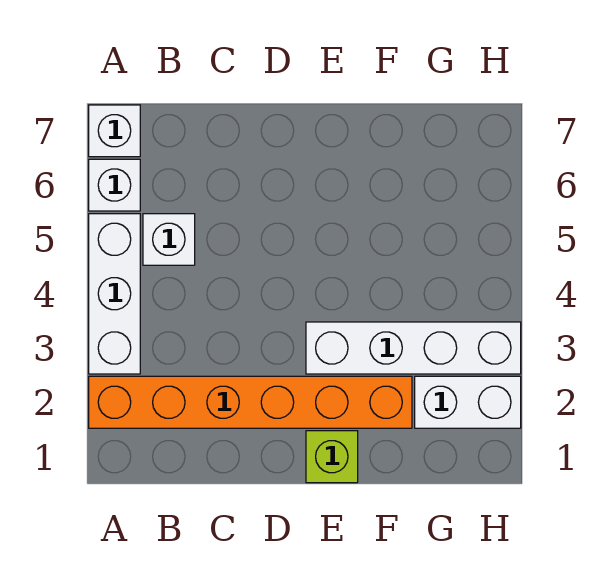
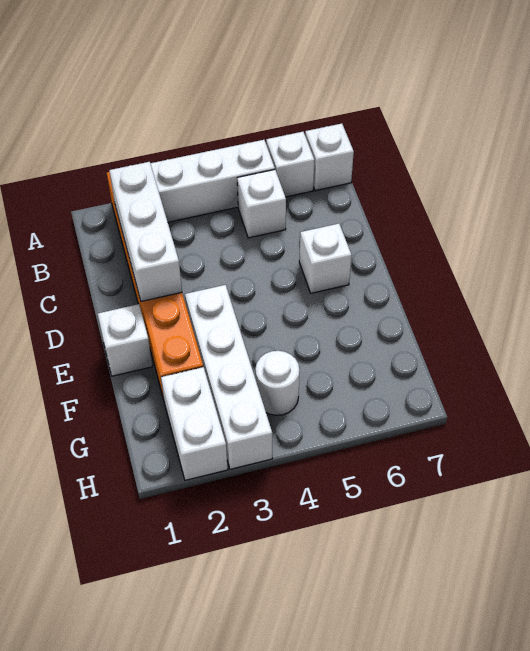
none -> white brick B2:D2 level 2
none -> white brick D6 level 1
lime brick E1 level 1 -> white brick E1 level 1
none -> white round brick G4 level 1

